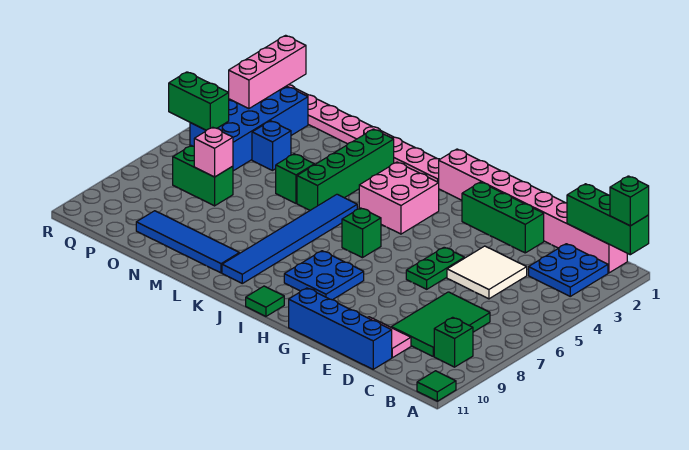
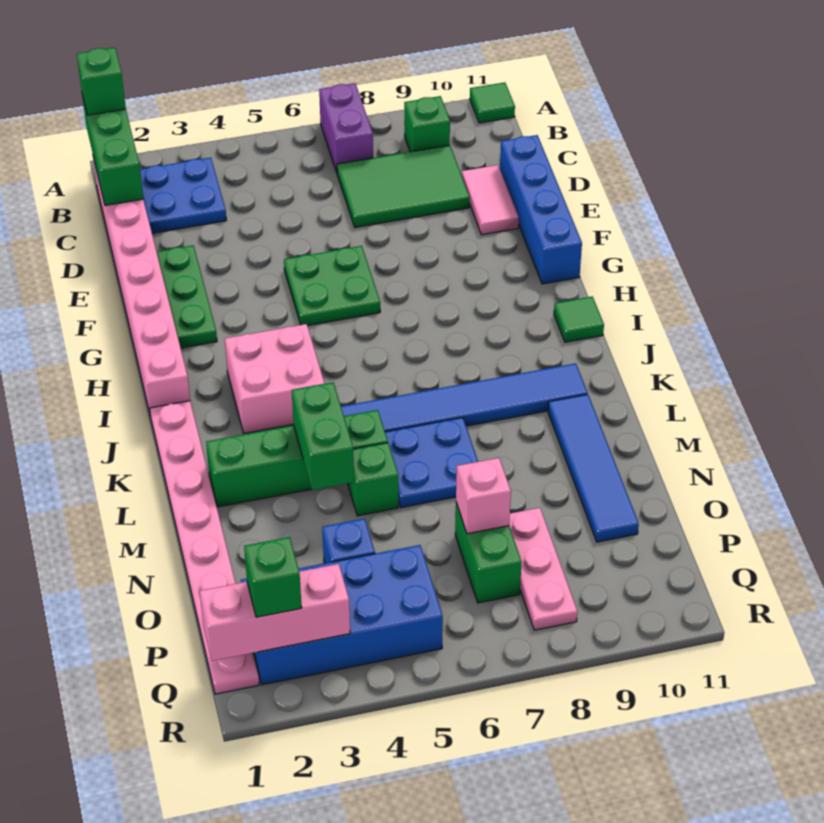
none -> purple brick A7:B7 level 1
white tile D4:E5 level 1 -> none
green brick E2:G2 level 1 -> green plate E2:G2 level 1
green plate F5:F6 level 1 -> green plate F5:G6 level 1
blue plate H8:I9 level 1 -> blue plate L6:M7 level 1
green brick I6 level 1 -> green brick Q2 level 3
none -> pink plate O8:Q8 level 1
green brick Q5:R5 level 2 -> green brick L4:M4 level 2

